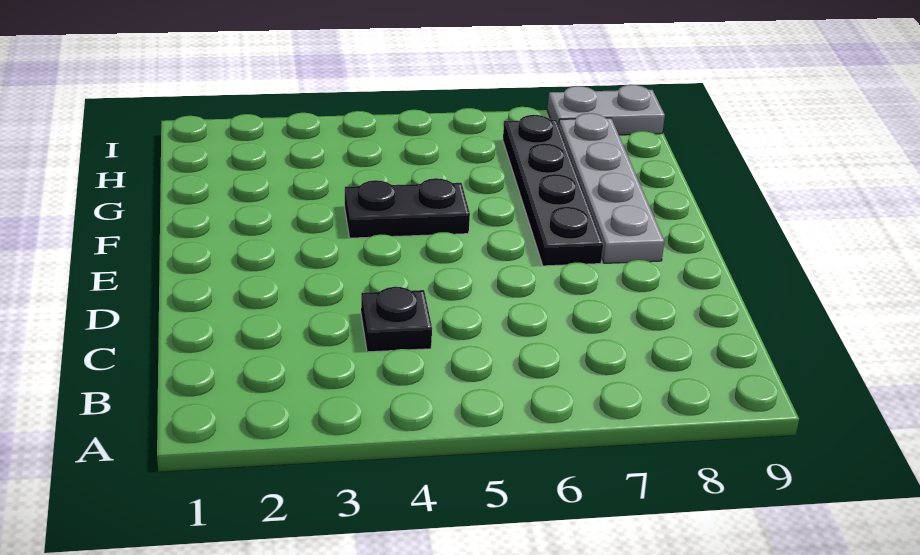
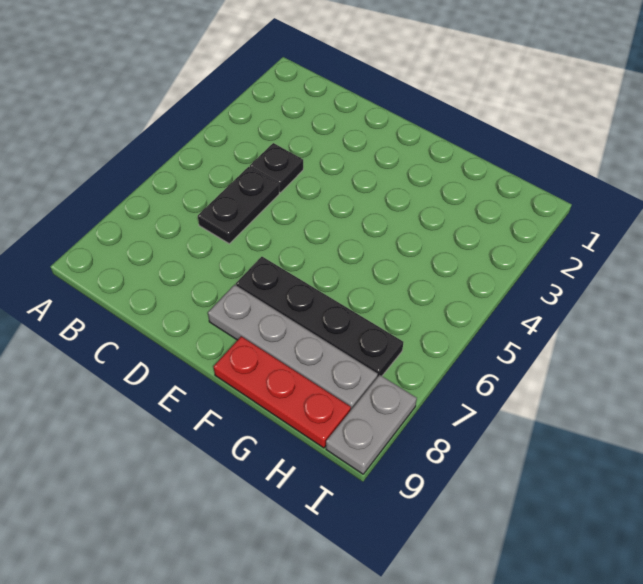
black plate F4:F5 level 1 -> black plate C5:C6 level 1
none -> red plate F9:H9 level 1

